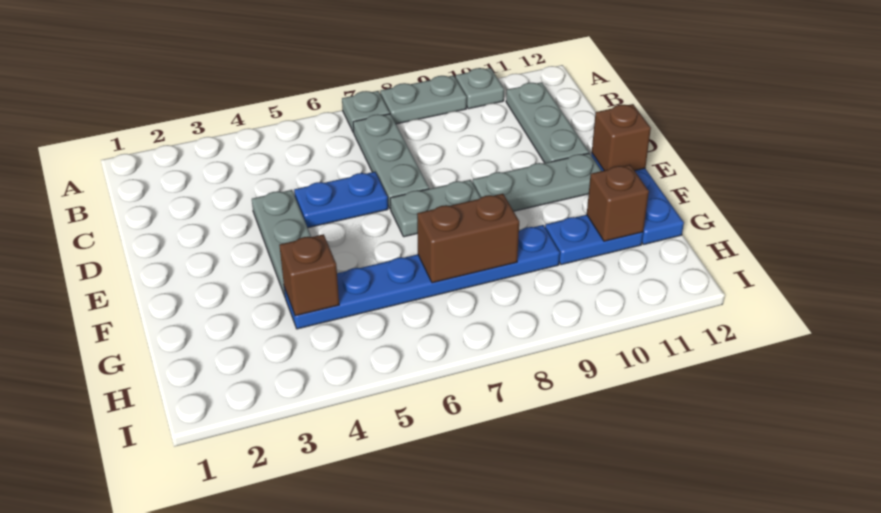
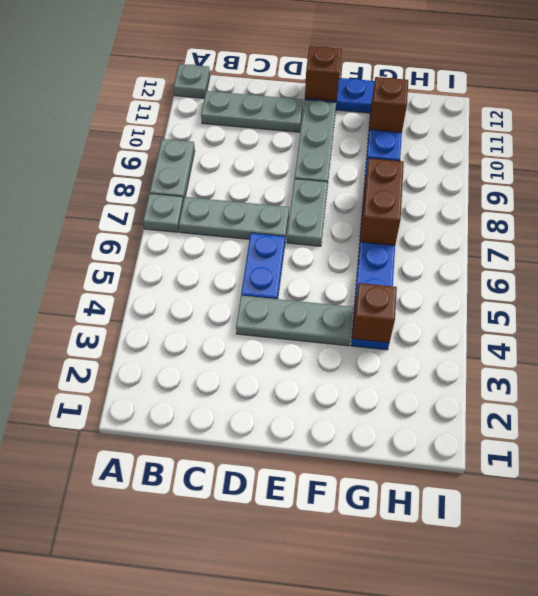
grey plate A10 level 1 -> grey plate A12 level 1

